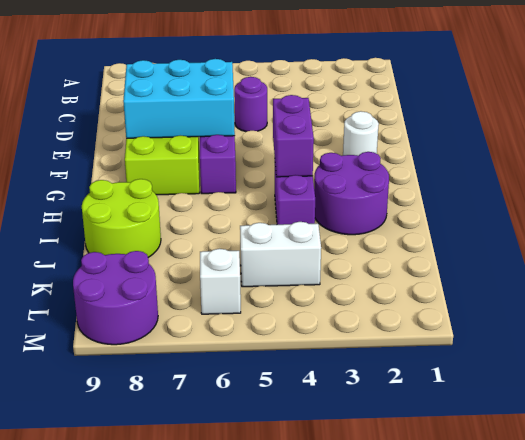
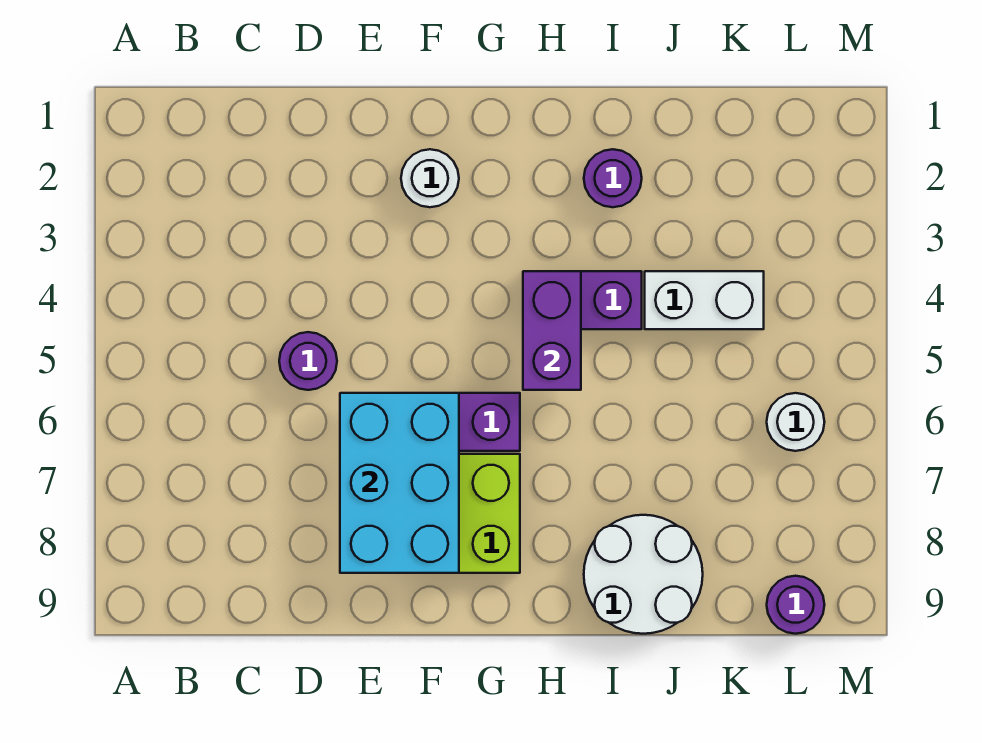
purple brick G4:H4 level 2 -> purple brick H4:H5 level 2
purple round brick H2:I3 level 1 -> purple round brick I2 level 1
lime round brick I8:J9 level 1 -> white round brick I8:J9 level 1
white brick K4:K5 level 1 -> white brick J4:K4 level 1
white brick L6 level 1 -> white round brick L6 level 1
purple round brick L8:M9 level 1 -> purple round brick L9 level 1

